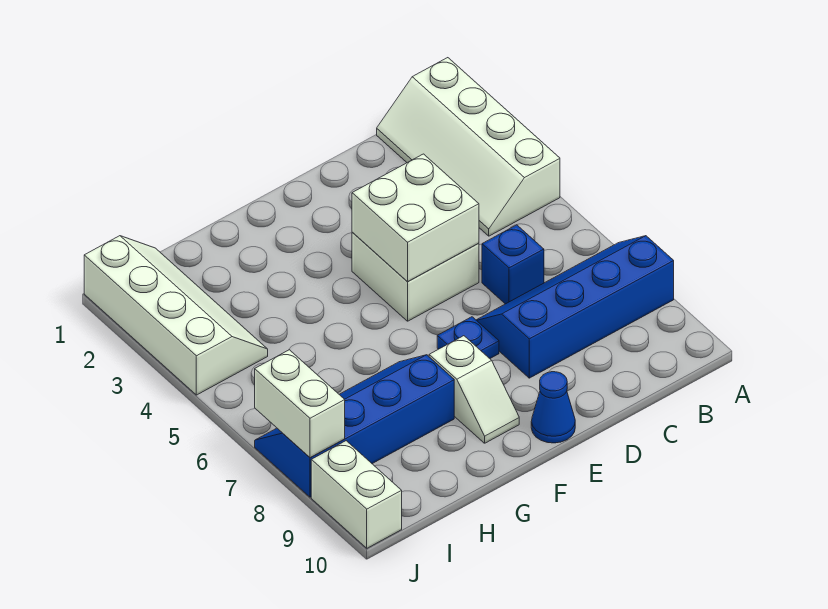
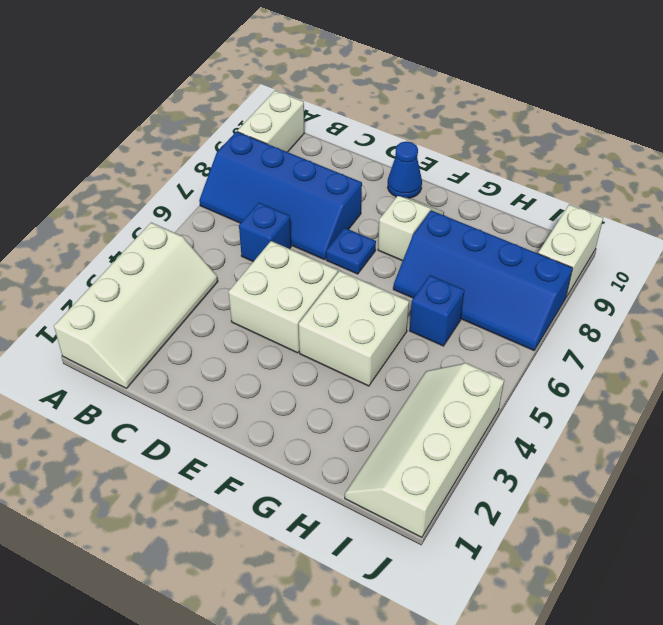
white brick D4:E5 level 2 -> white brick F4:G5 level 1
none -> blue brick H6 level 1
white brick J7:J8 level 2 -> white brick A9:A10 level 1

